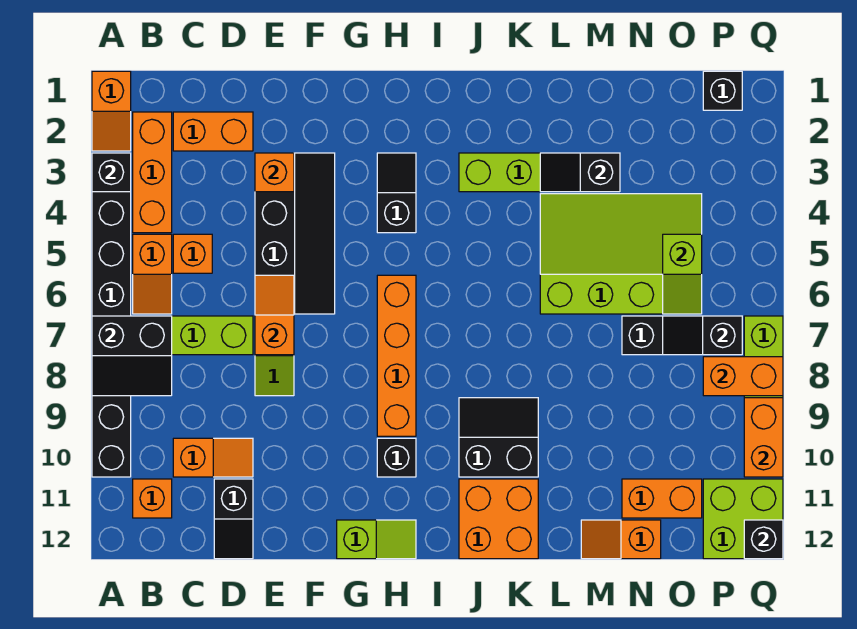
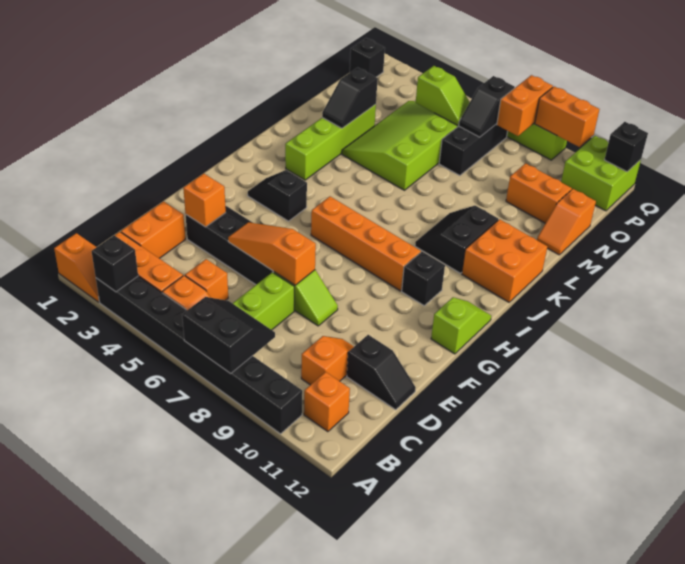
black slope A7:B8 level 2 top 7 -> black slope A7:B8 level 2 top A
orange slope E6:E7 level 2 top 7 -> orange slope E5:E7 level 2 top 7
orange brick N11:O11 level 1 -> orange brick N10:N11 level 1

